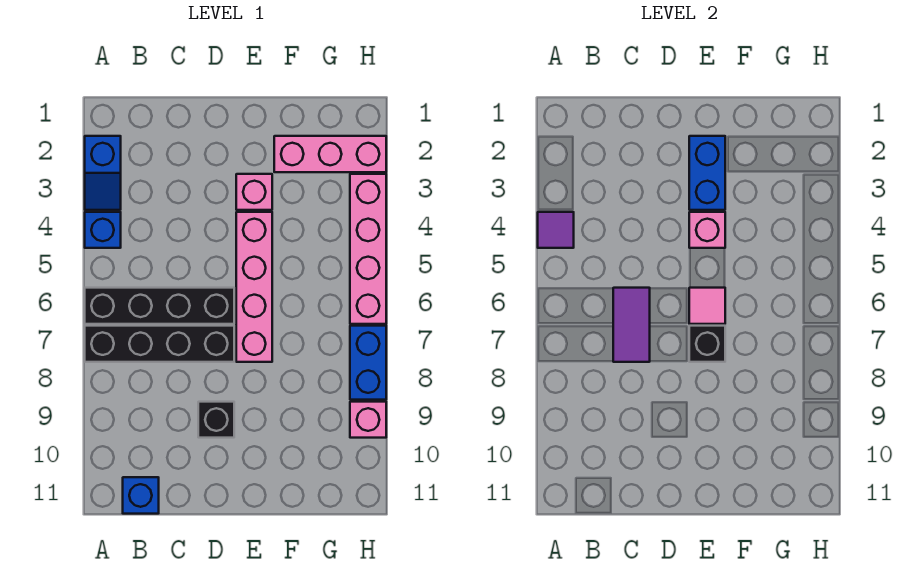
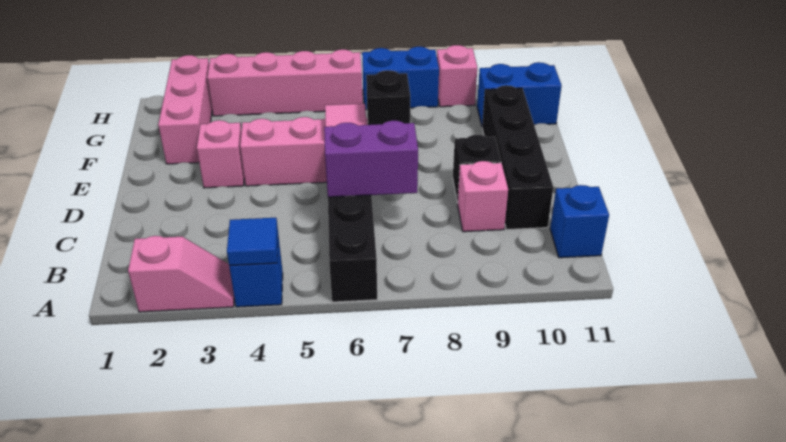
blue slope A2:A3 level 1 top 2 -> pink slope A2:A3 level 1 top 2
purple tile A4 level 2 -> blue tile A4 level 2
black brick A7:D7 level 1 -> black brick C10:F10 level 1
purple tile C6:C7 level 2 -> purple brick C6:C7 level 2
blue brick E2:E3 level 2 -> blue brick G10:G11 level 1
pink brick E4 level 2 -> pink brick C9 level 1

